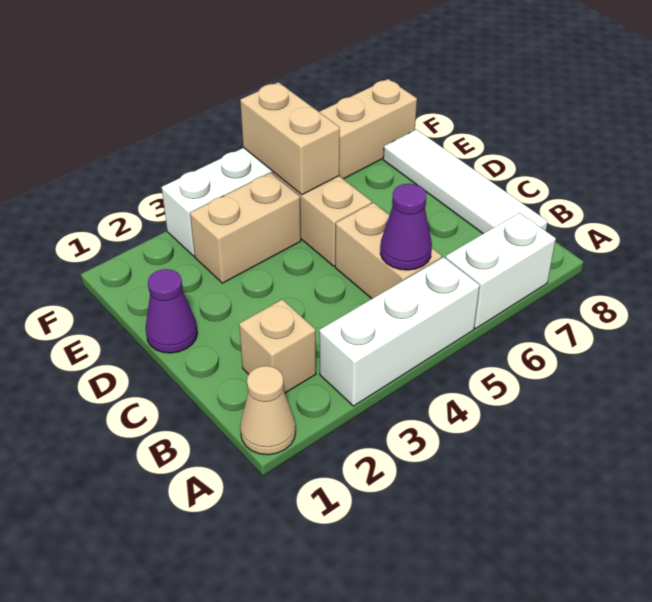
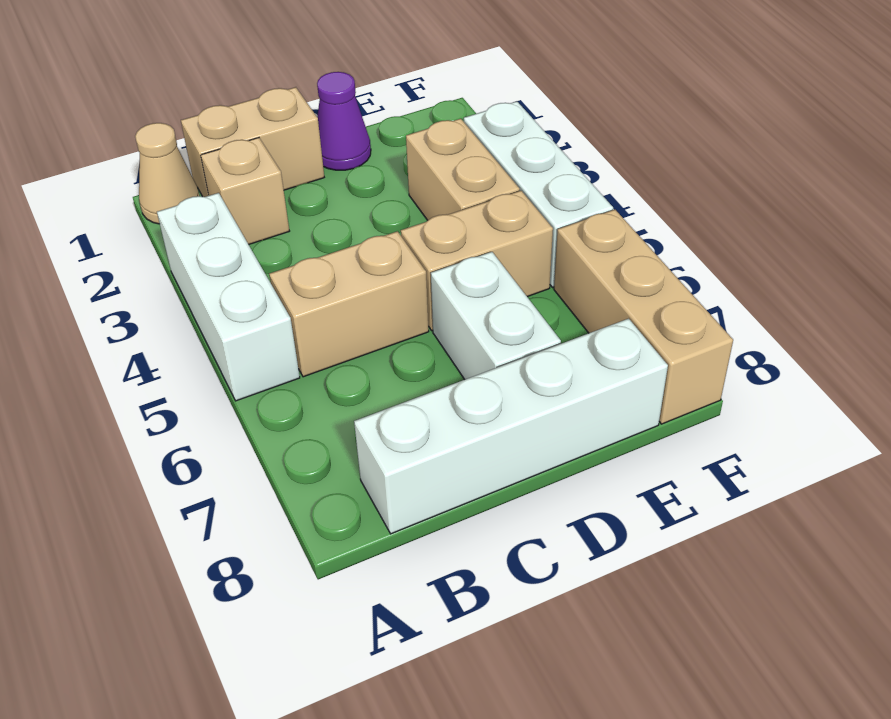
white brick A6:A7 level 1 -> white brick D6:D7 level 1
purple cone B5 level 2 -> none
white tile B8:E8 level 1 -> white brick B8:E8 level 1
tan brick E5:F5 level 2 -> tan brick B1:C1 level 1

